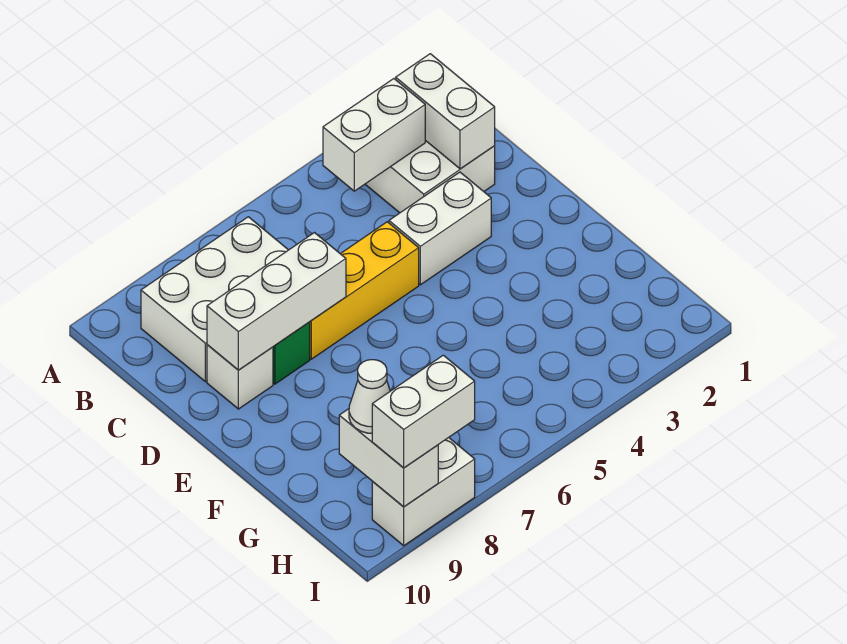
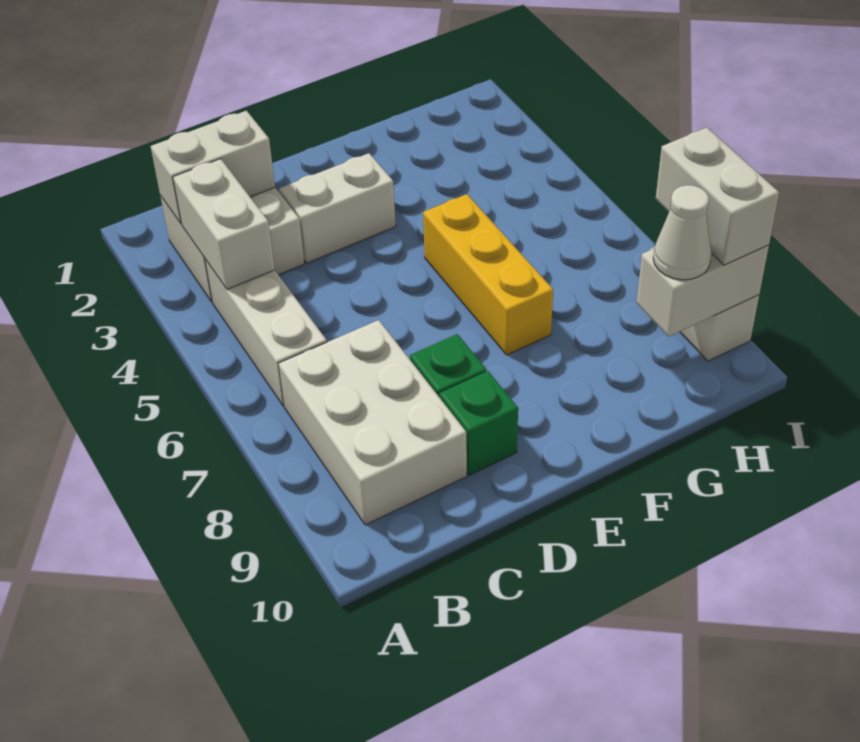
white brick D3:D4 level 1 -> white brick D3:E3 level 1
yellow brick D5:D7 level 1 -> yellow brick F5:F7 level 1
white brick D7:D9 level 2 -> white brick B4:B6 level 1
white brick D9 level 1 -> green brick D9 level 1

